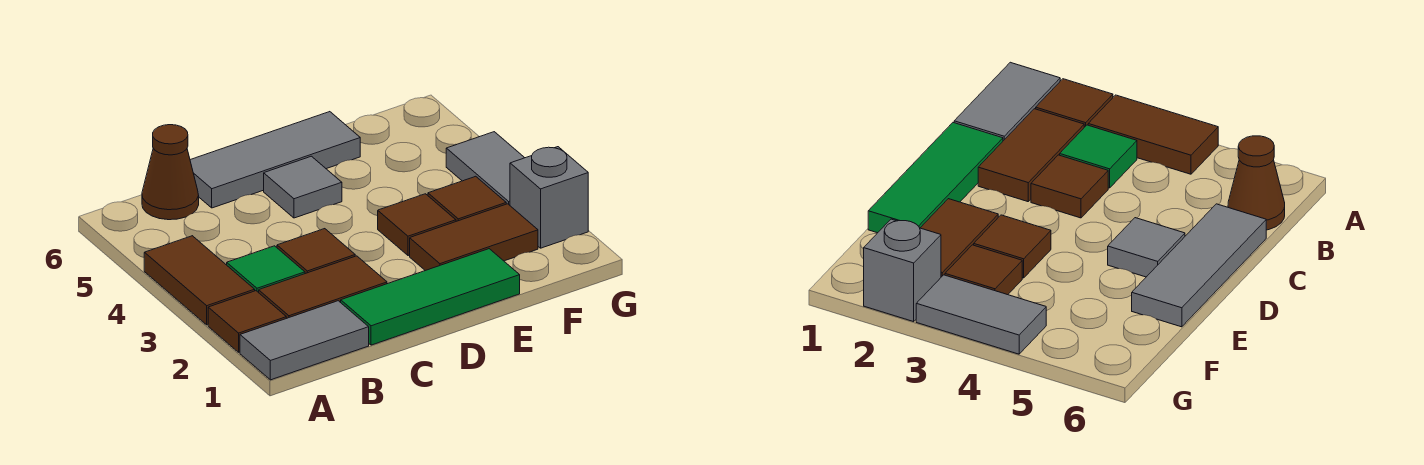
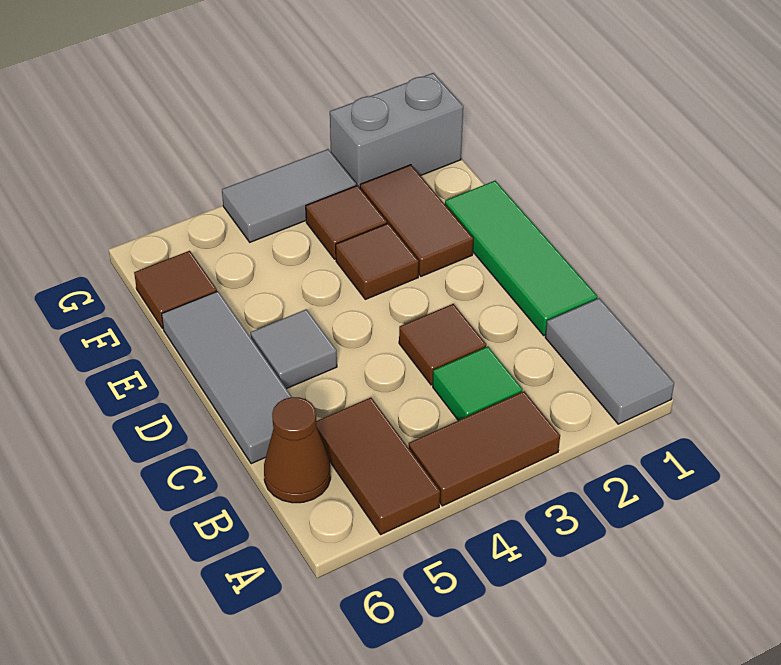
brown tile A2 level 1 -> brown tile F6 level 1
brown tile B2:C2 level 1 -> brown tile A5:B5 level 1
grey brick G2 level 1 -> grey brick G1:G2 level 1

